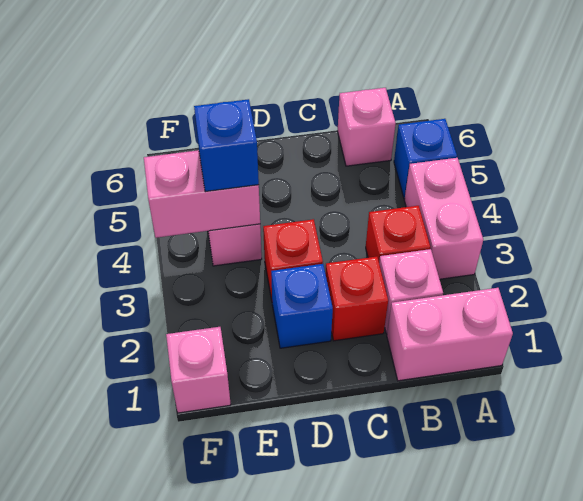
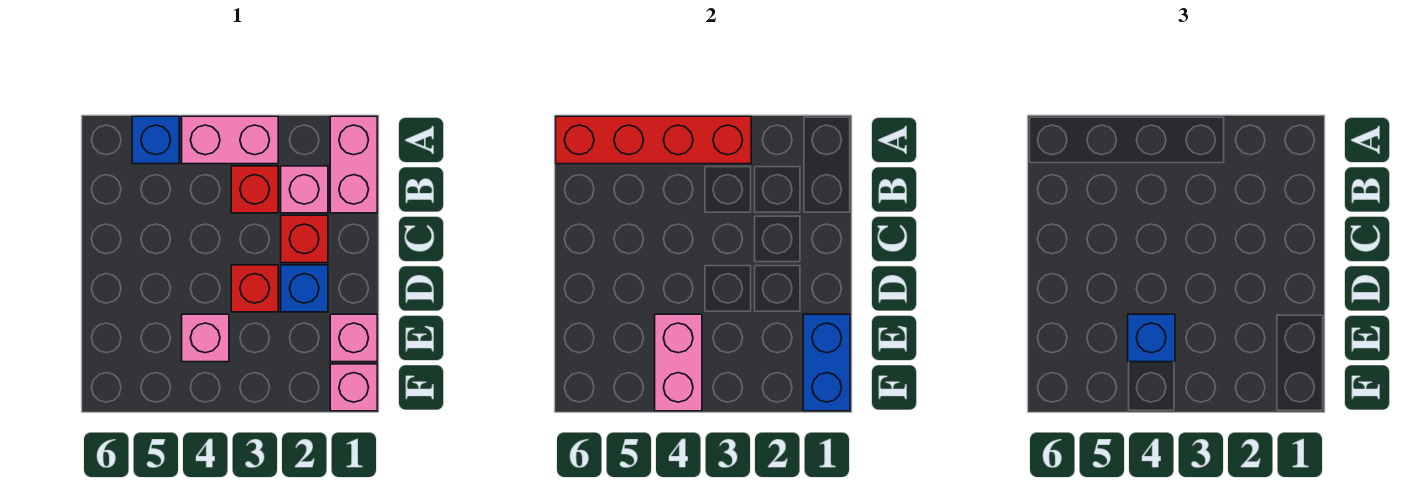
none -> red brick A3:A6 level 2
pink brick B6 level 1 -> pink brick E1 level 1
none -> blue brick E1:F1 level 2

